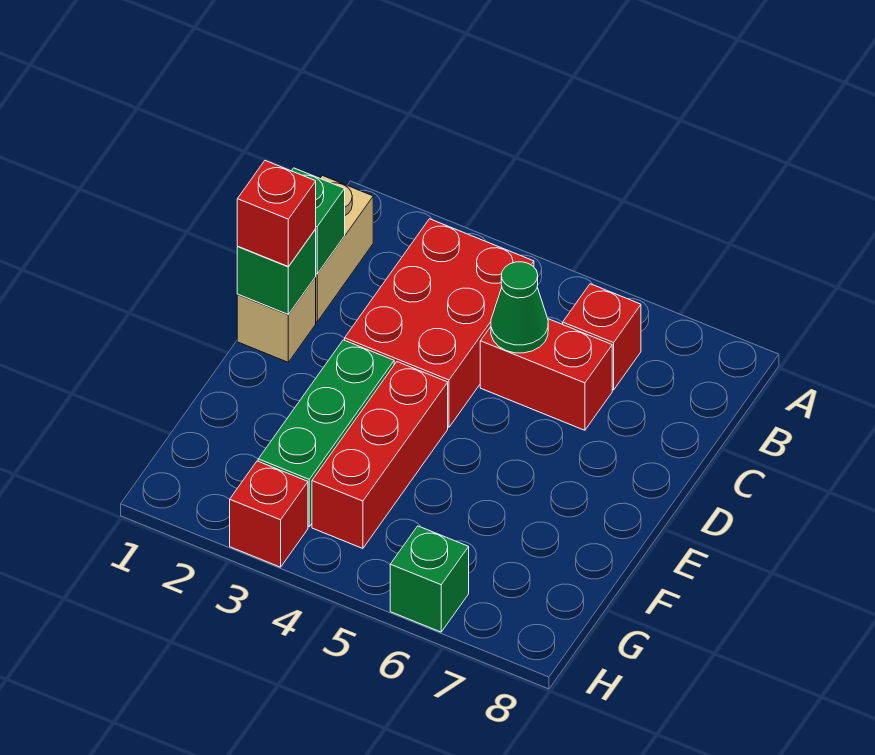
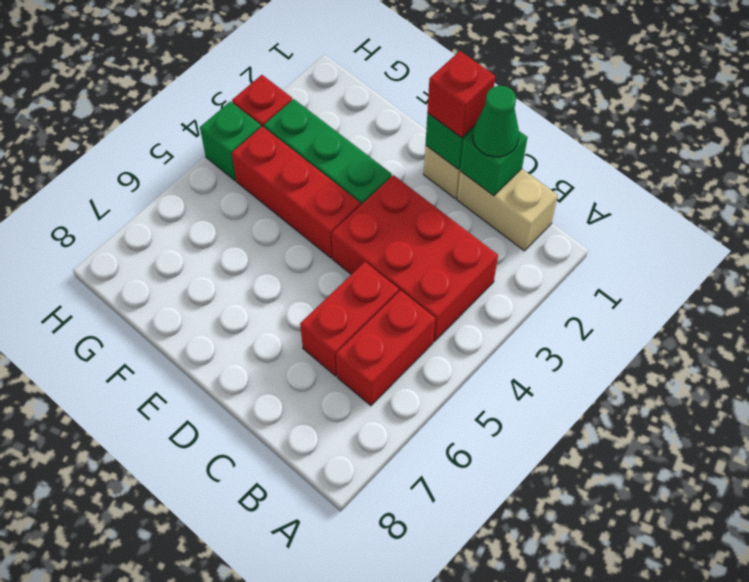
red brick B6 level 1 -> red brick B5:B6 level 1
green cone C5 level 2 -> green cone C1 level 3
green brick H6 level 1 -> green brick H4 level 1

